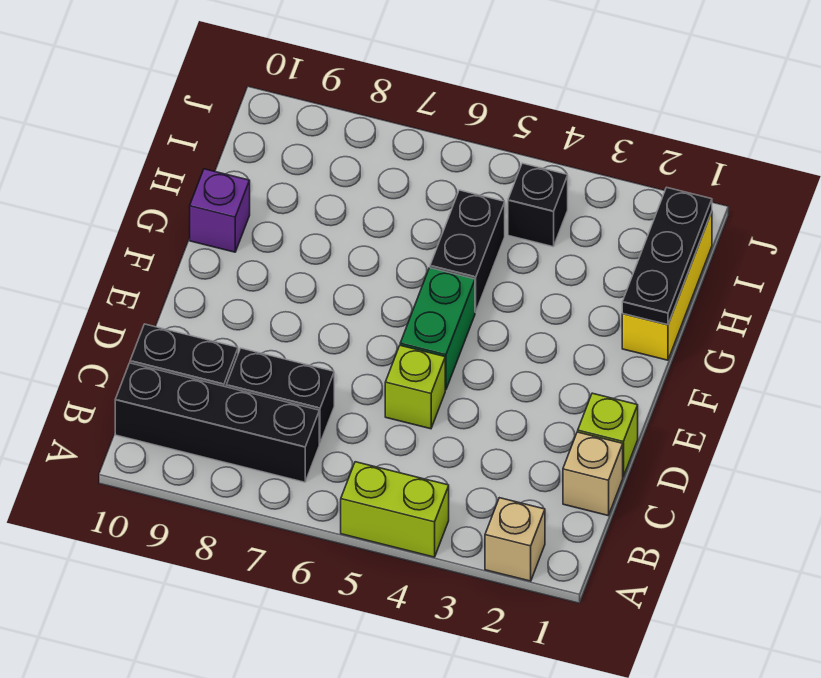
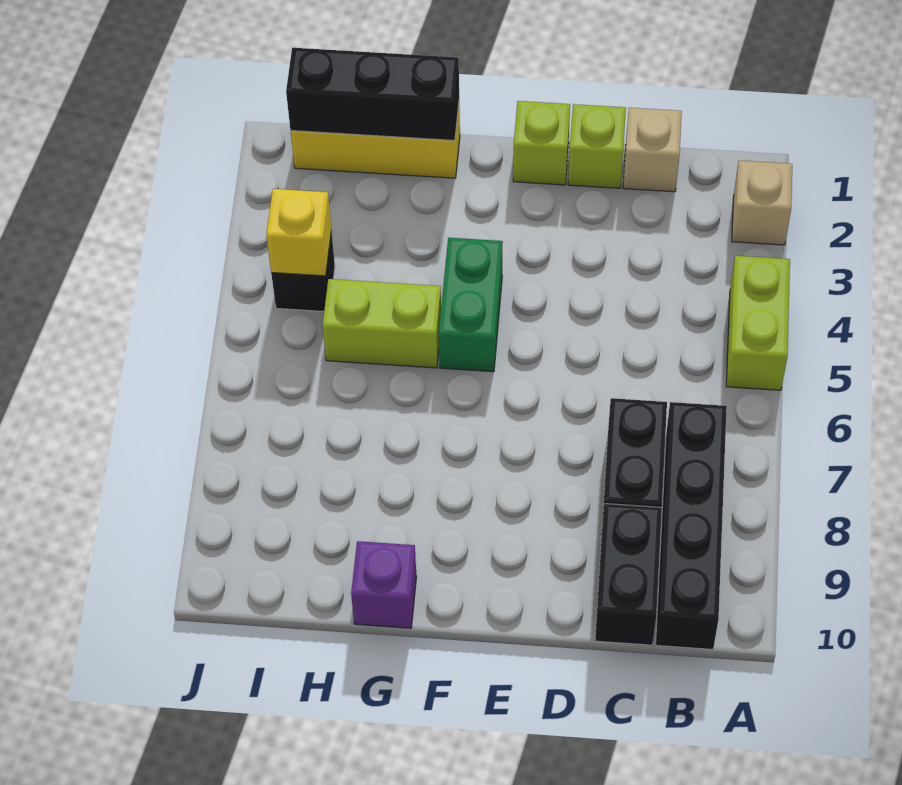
lime brick D5 level 1 -> lime brick E1 level 1
green brick E5:F5 level 1 -> green brick F4:F5 level 1
black plate G1:I1 level 2 -> black brick G1:I1 level 2
black brick G5:H5 level 1 -> lime brick G5:H5 level 1
none -> yellow brick I4 level 2

